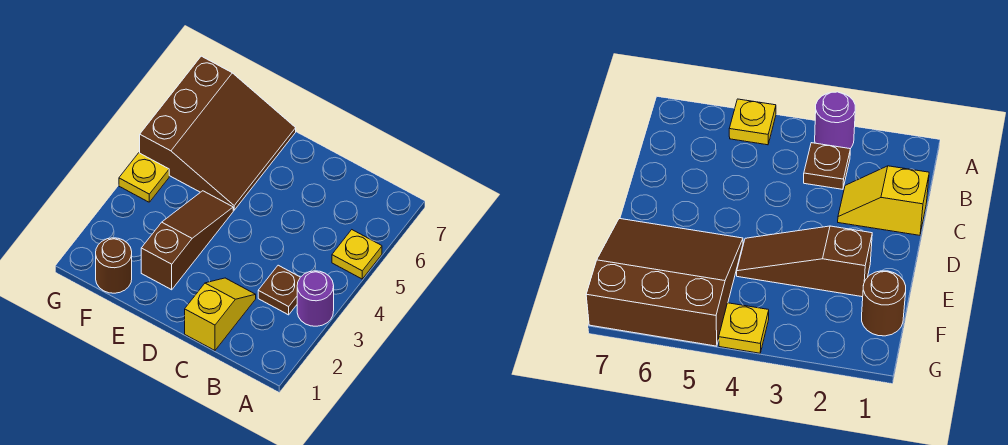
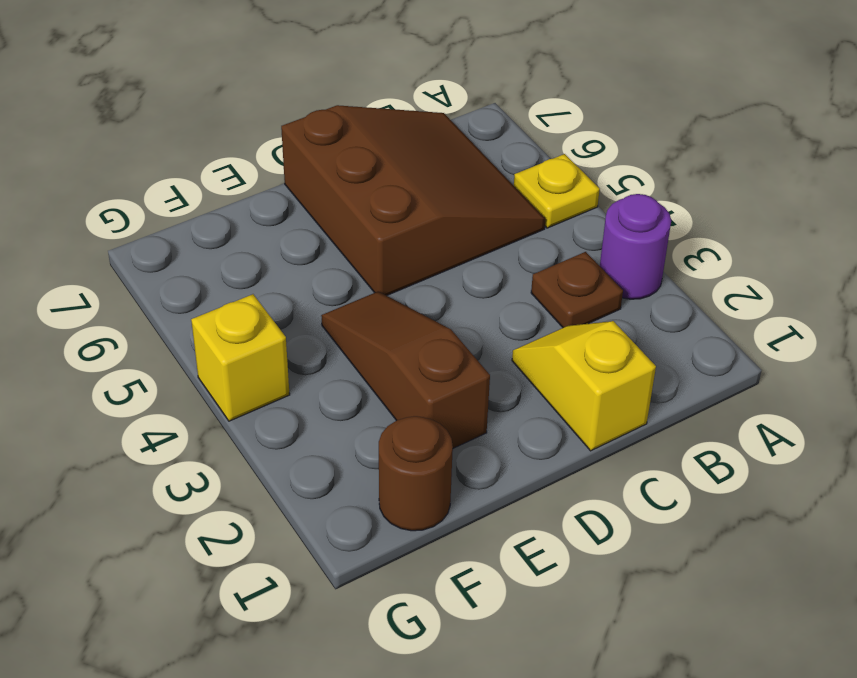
brown slope E5:G7 level 1 top G -> brown slope B5:D7 level 1 top D
yellow plate G4 level 1 -> yellow brick G4 level 1

